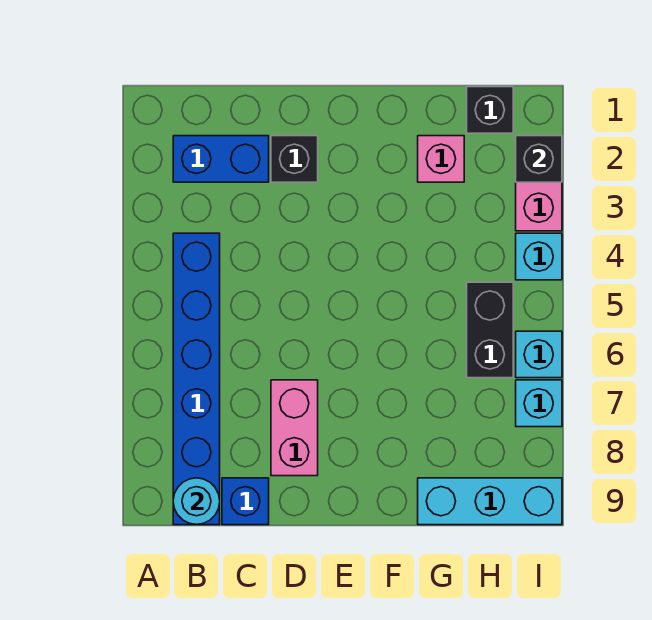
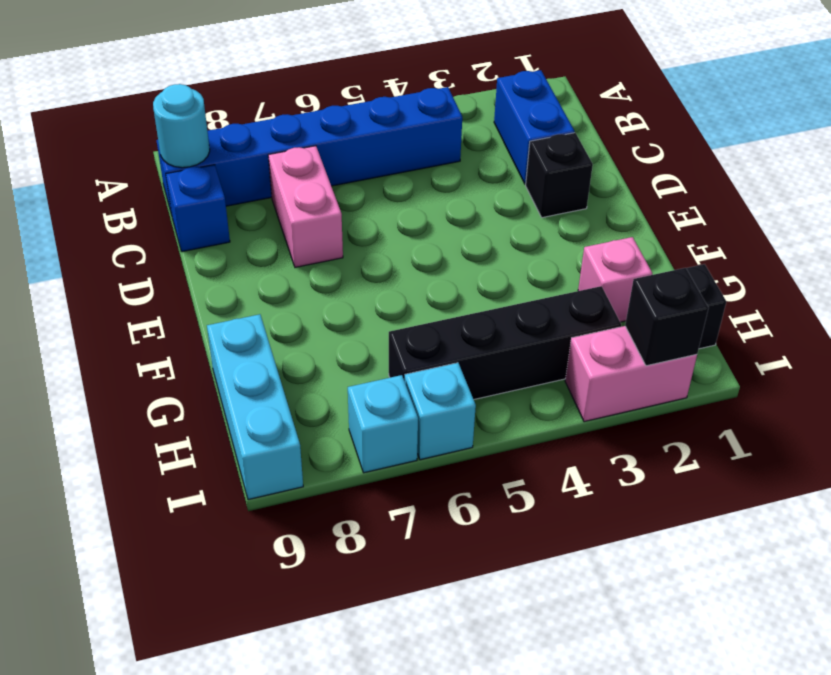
pink brick D7:D8 level 1 -> pink brick C7:D7 level 1
black brick H5:H6 level 1 -> black brick H3:H6 level 1
cyan brick I4 level 1 -> none

